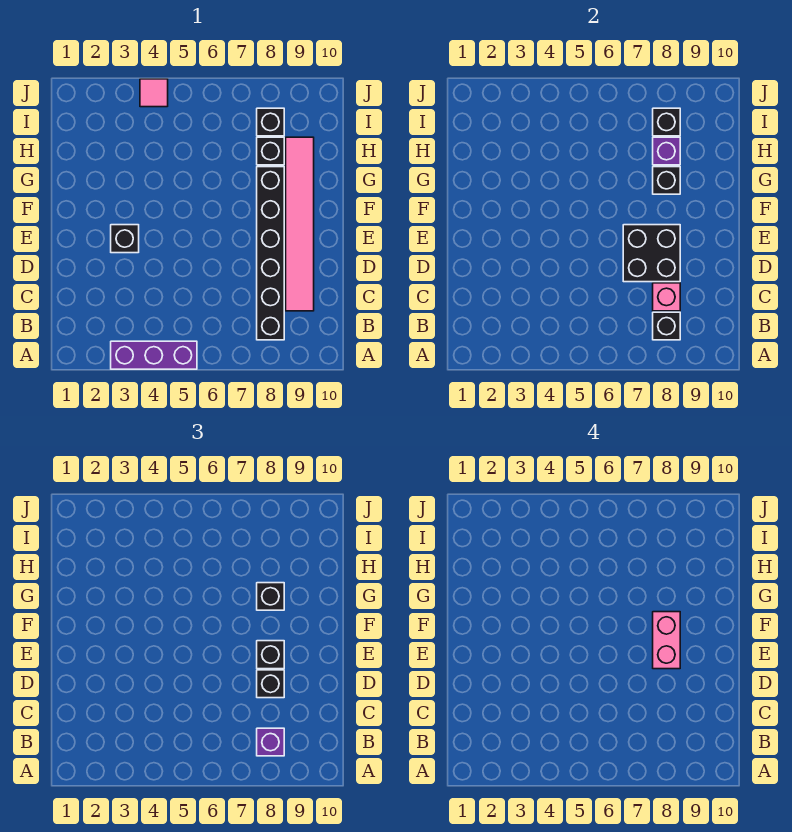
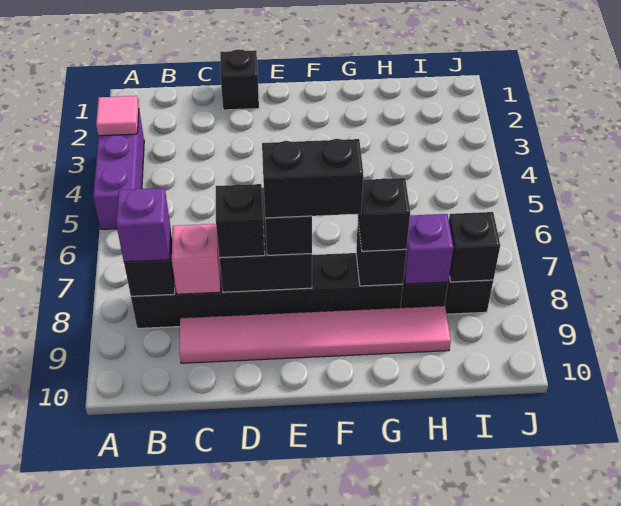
black brick E3 level 1 -> black brick D1 level 1
pink brick E8:F8 level 4 -> black brick E8:F8 level 4
pink tile J4 level 1 -> pink tile A3 level 2

